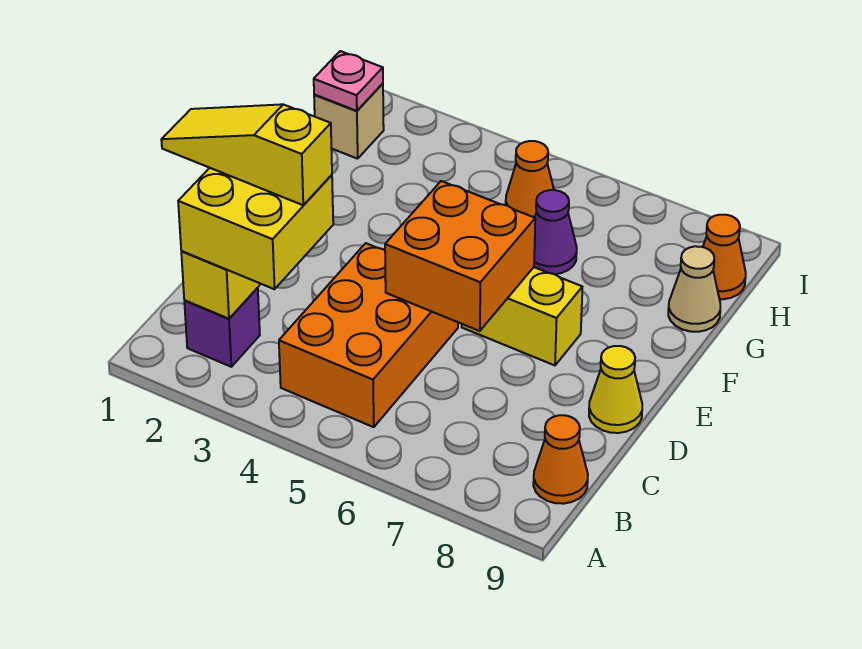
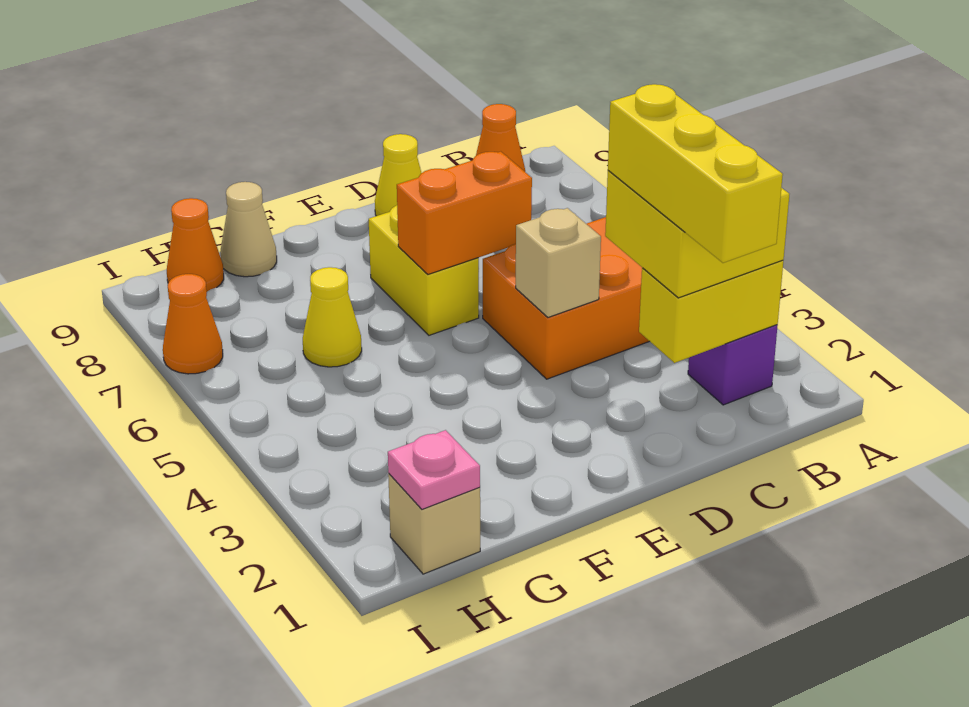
yellow slope C1:C3 level 4 top 3 -> yellow brick C1:C3 level 4
none -> tan brick D4 level 2
orange brick D5:E6 level 2 -> orange brick D6:E6 level 2
purple cone G6 level 1 -> yellow cone G6 level 1
orange cone H5 level 1 -> orange cone I7 level 1

